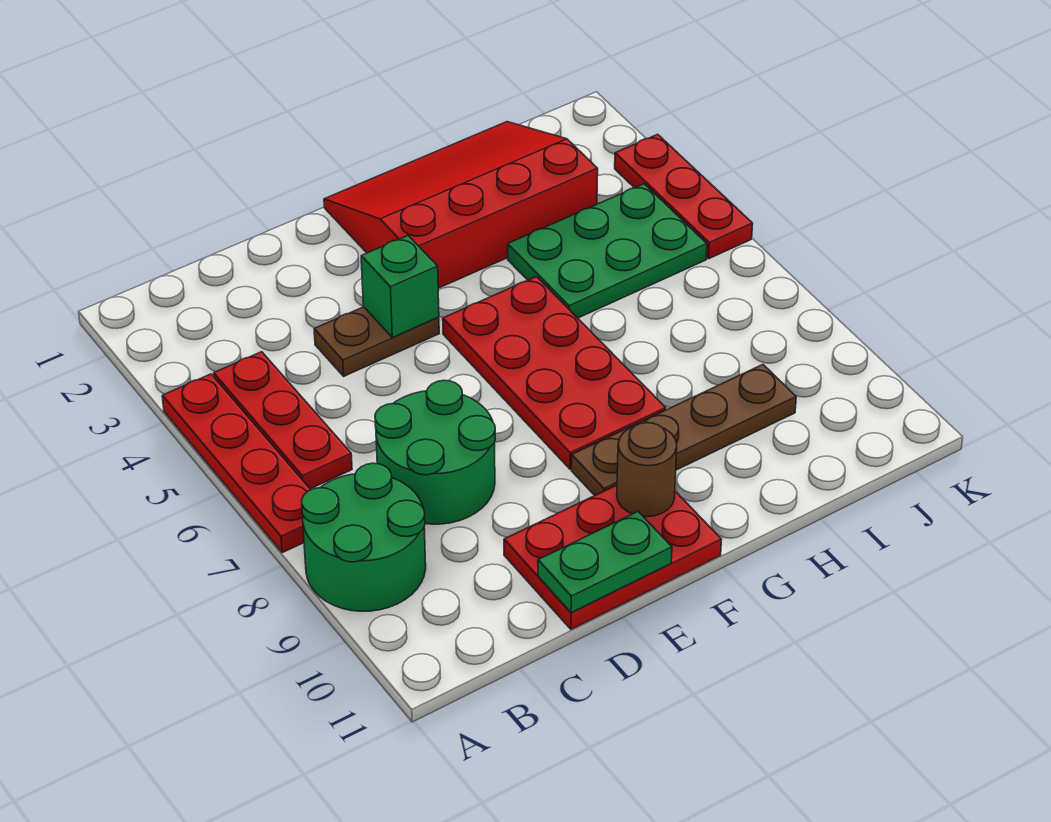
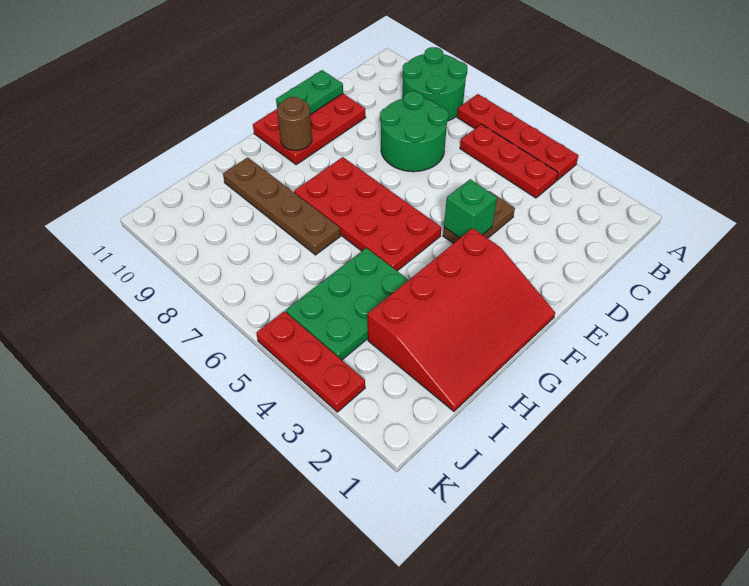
brown plate F9:I9 level 1 -> brown plate H7:H10 level 1

